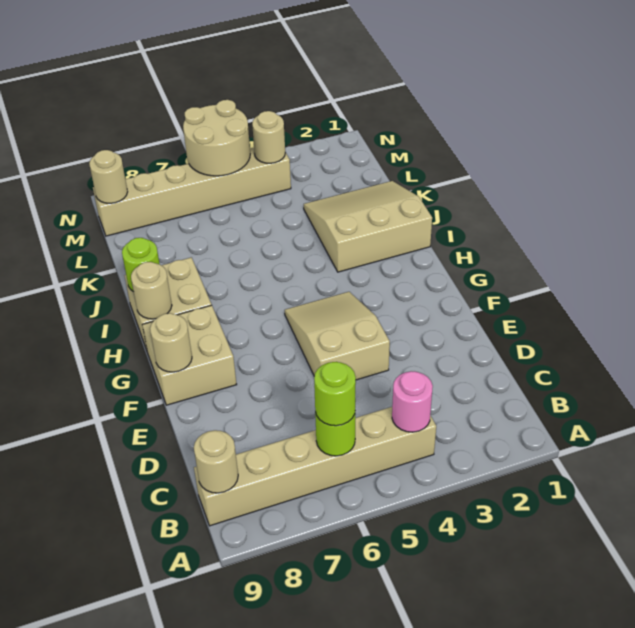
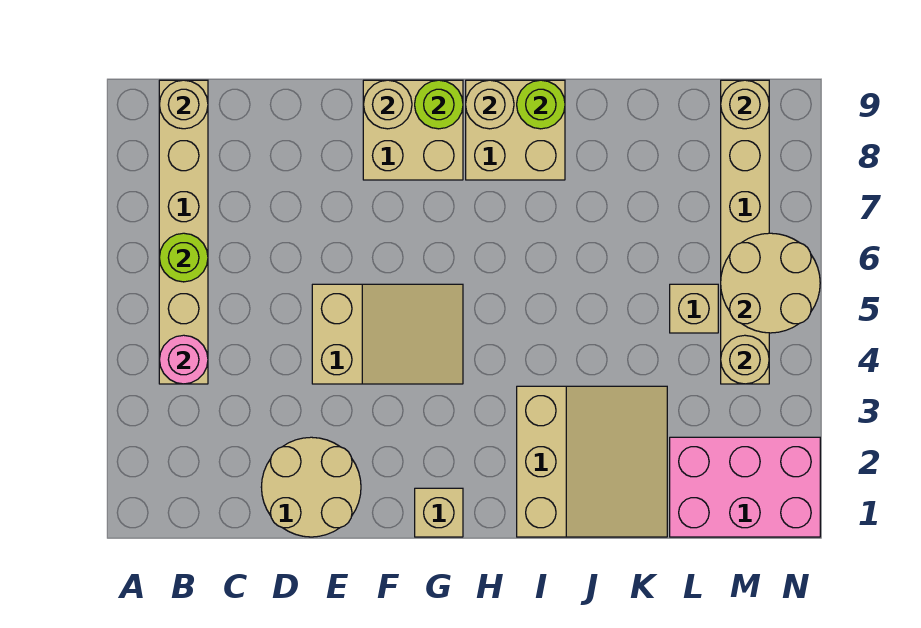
lime round brick B6 level 3 -> lime round brick G9 level 2
none -> tan round brick D1:E2 level 1
none -> tan brick G1 level 1
none -> pink brick L1:N2 level 1
none -> tan brick L5 level 1

